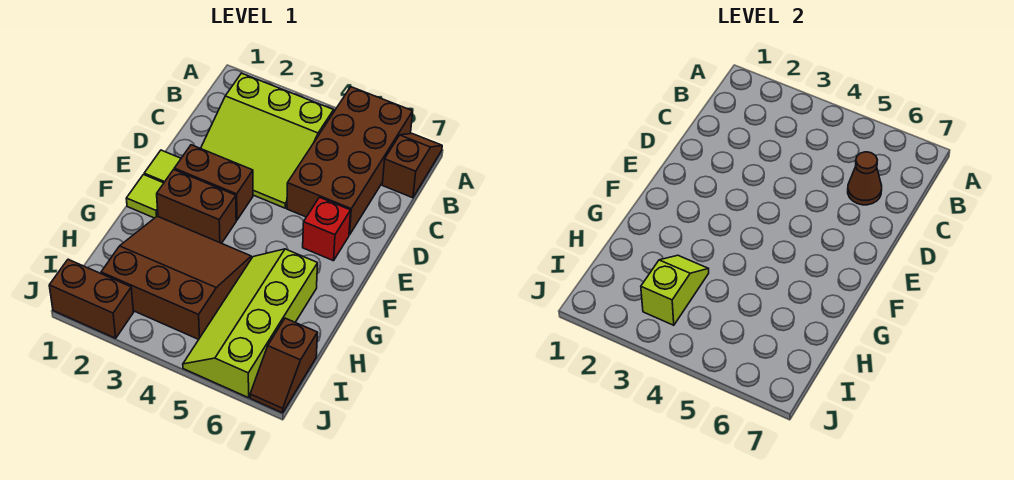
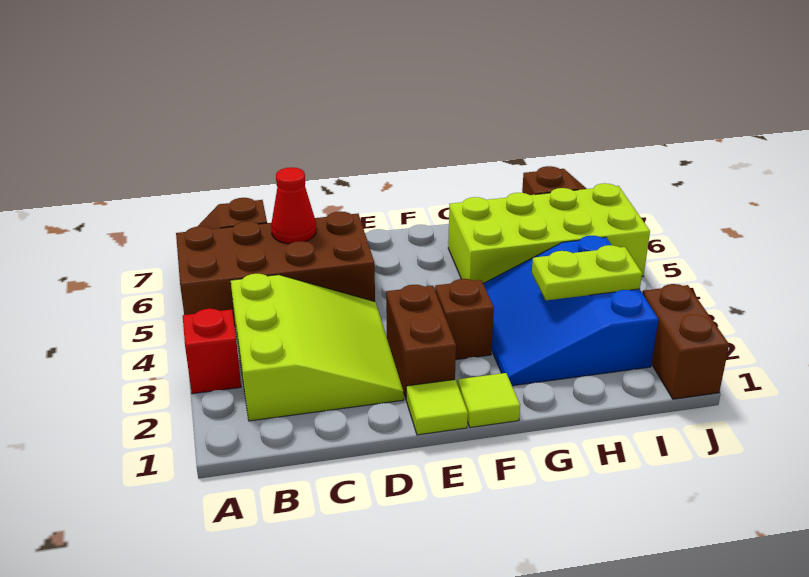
brown cone C6 level 2 -> red cone C6 level 2
red brick E6 level 1 -> red brick A3 level 1
brown brick F2:F3 level 1 -> brown brick F3 level 1
brown slope G2:I4 level 1 top I -> blue slope G2:I4 level 1 top I
lime slope G5:J6 level 1 top 6 -> lime brick G5:J6 level 1
lime slope H3:I3 level 2 top I -> lime plate H3:I3 level 2

